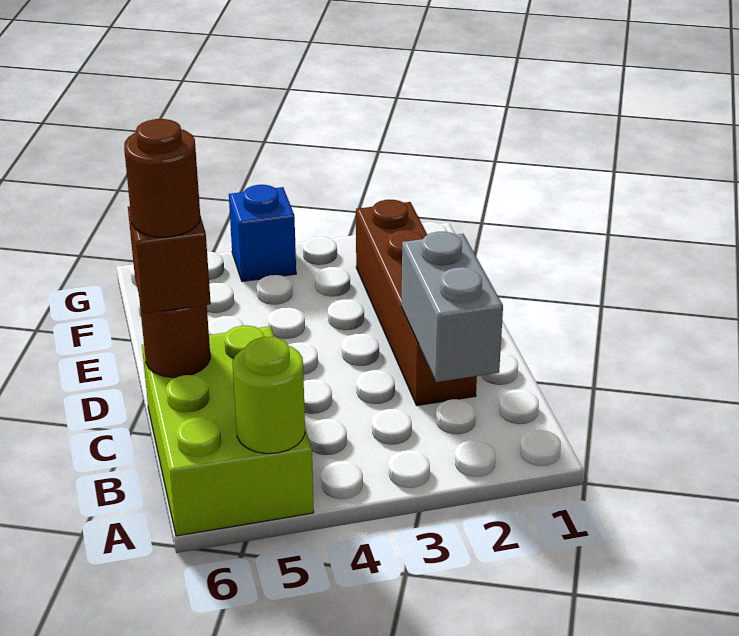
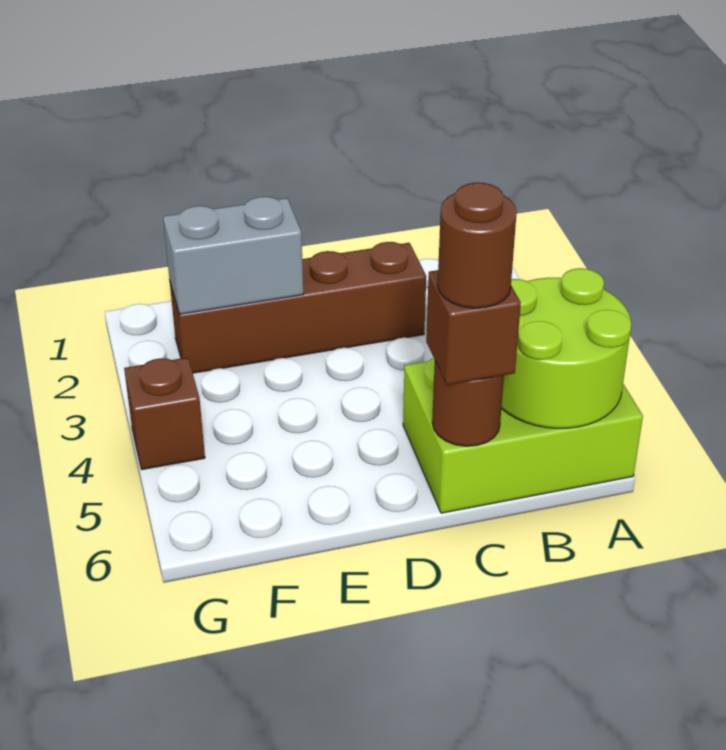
lime round brick A5 level 2 -> lime round brick A5:B6 level 2
grey brick B2:C2 level 2 -> grey brick E2:F2 level 2
blue brick G4 level 1 -> brown brick G4 level 1

